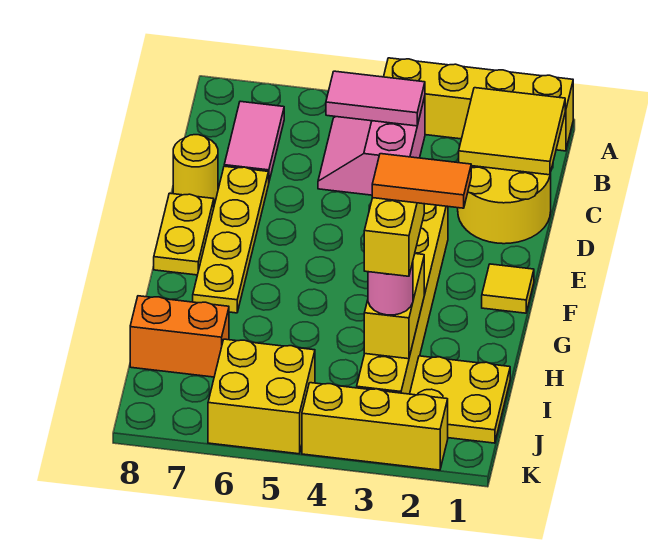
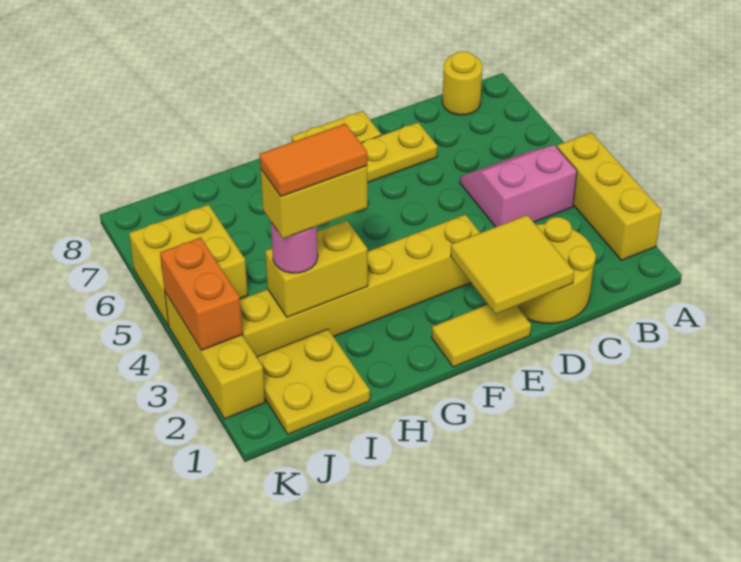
yellow brick A1:A4 level 1 -> yellow brick A2:A4 level 1
yellow tile B1:C2 level 2 -> yellow tile D1:E2 level 2
pink tile B4:B5 level 2 -> none
pink tile B7:C7 level 1 -> none
yellow round brick D8 level 1 -> yellow round brick B8 level 1
yellow tile F1 level 1 -> yellow tile E1:F1 level 1
orange tile H2:H3 level 5 -> orange tile H3:I3 level 5
orange brick I7:I8 level 1 -> orange brick K3:K4 level 2

